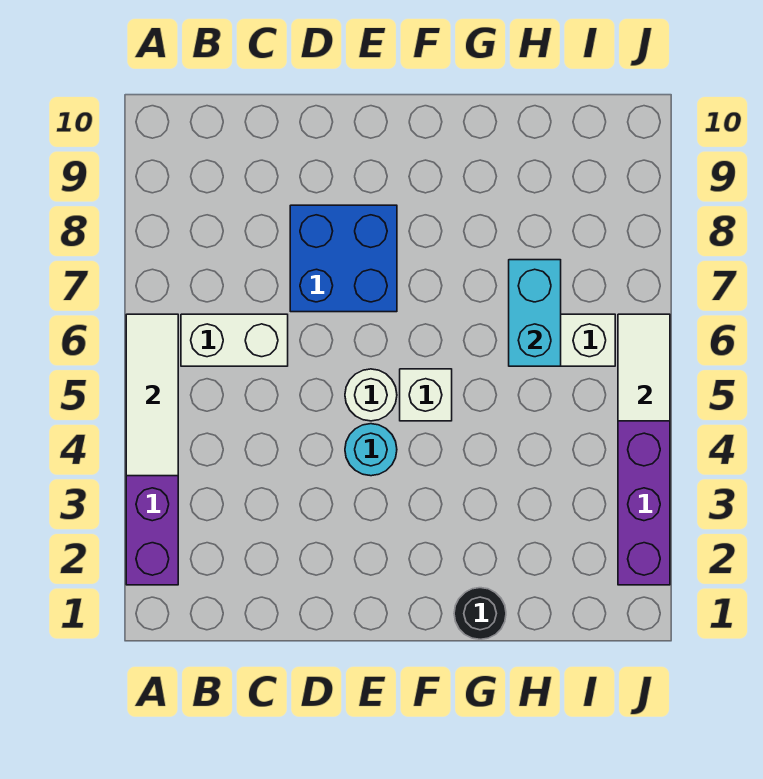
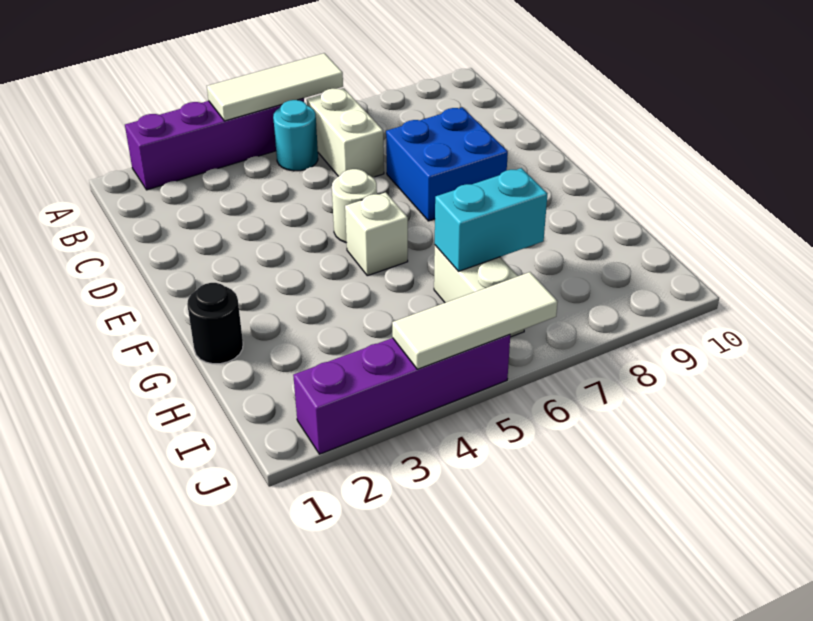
cyan round brick E4 level 1 -> cyan round brick B5 level 1
white tile J5:J6 level 2 -> white tile J4:J6 level 2

